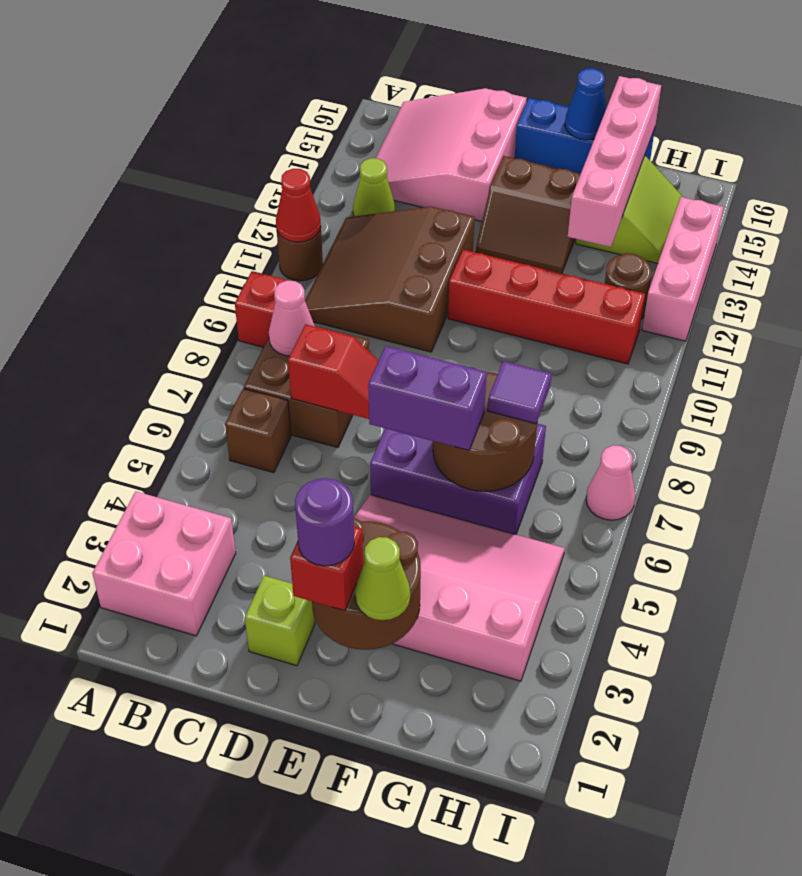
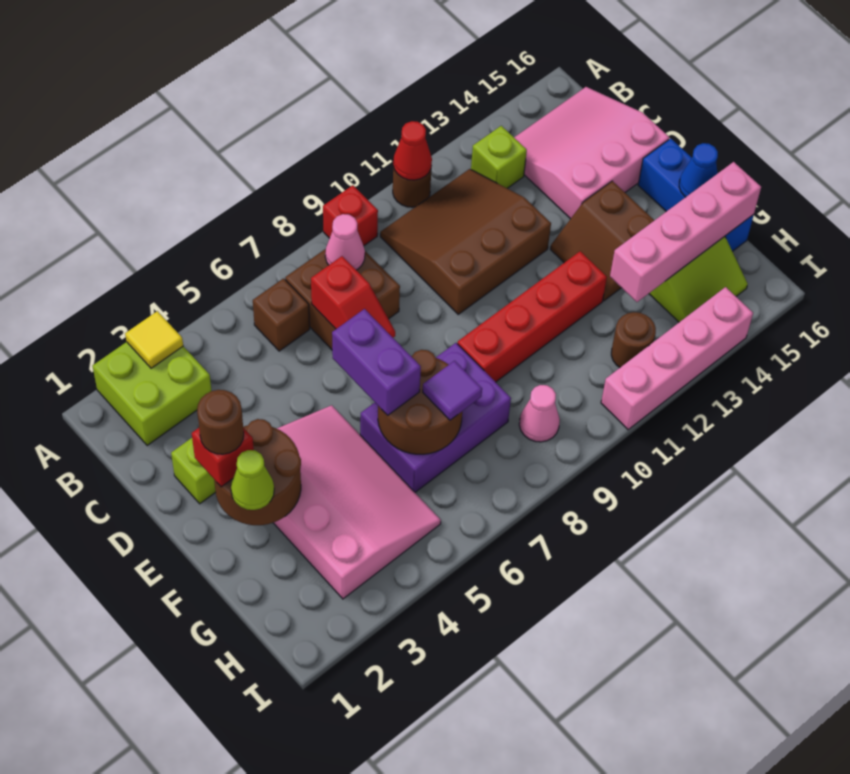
pink brick A2:B3 level 1 -> lime brick A2:B3 level 1
none -> yellow tile A3 level 2
lime cone B13 level 1 -> lime brick B13 level 1
purple round brick E2 level 4 -> brown round brick E2 level 4
purple brick E6:G7 level 1 -> purple brick F6:G8 level 1
red brick E11:H11 level 1 -> red brick F9:F12 level 1
pink cone I7 level 1 -> pink cone H9 level 1
pink brick I12:I14 level 1 -> pink brick I11:I14 level 1

